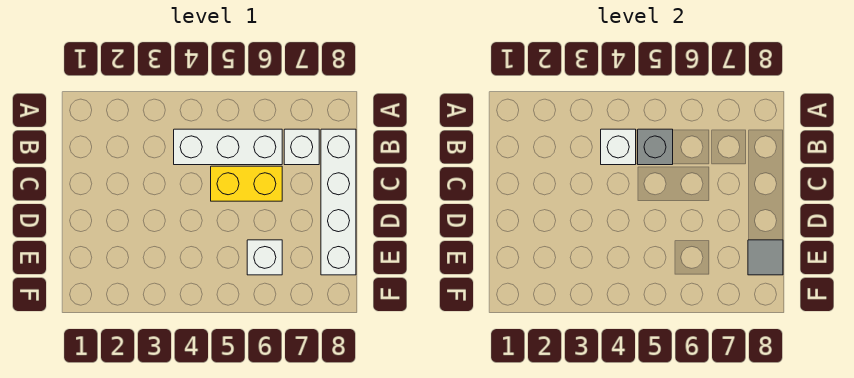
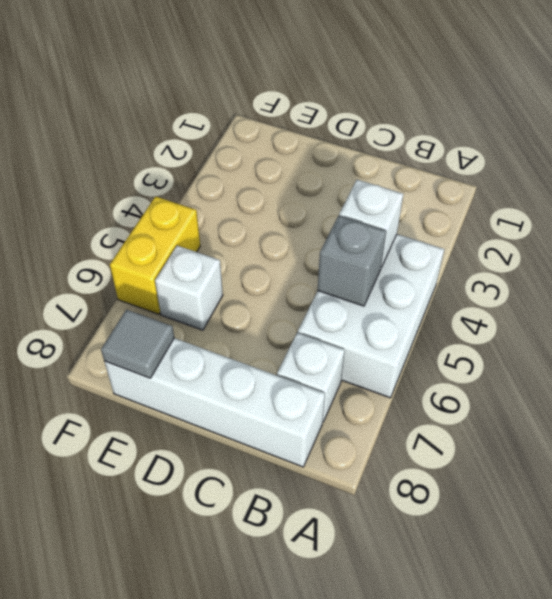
white brick B4:B6 level 1 -> white brick A4:B6 level 1
yellow brick C5:C6 level 1 -> yellow brick F5:F6 level 1

